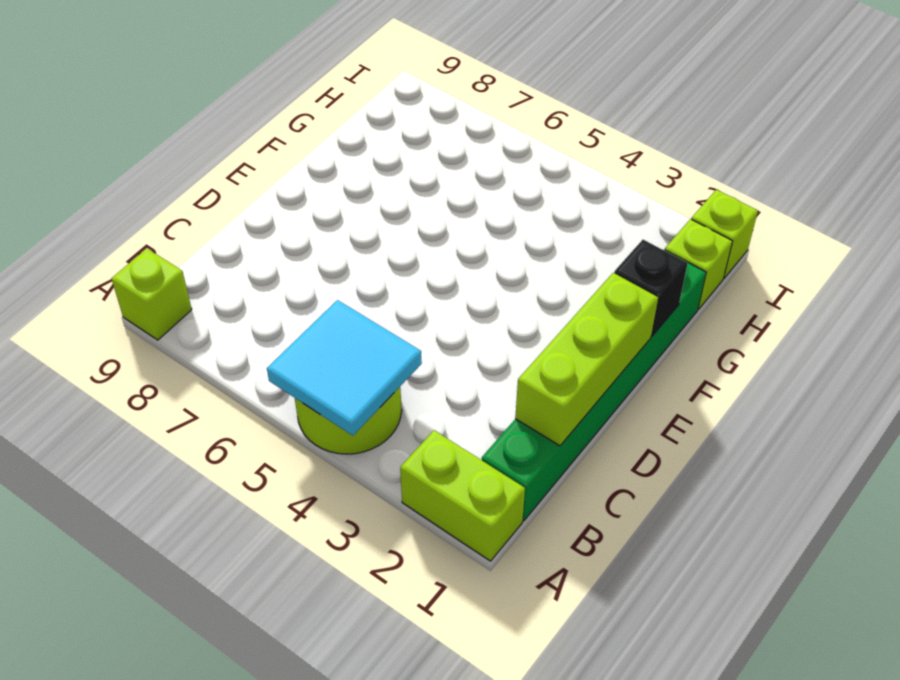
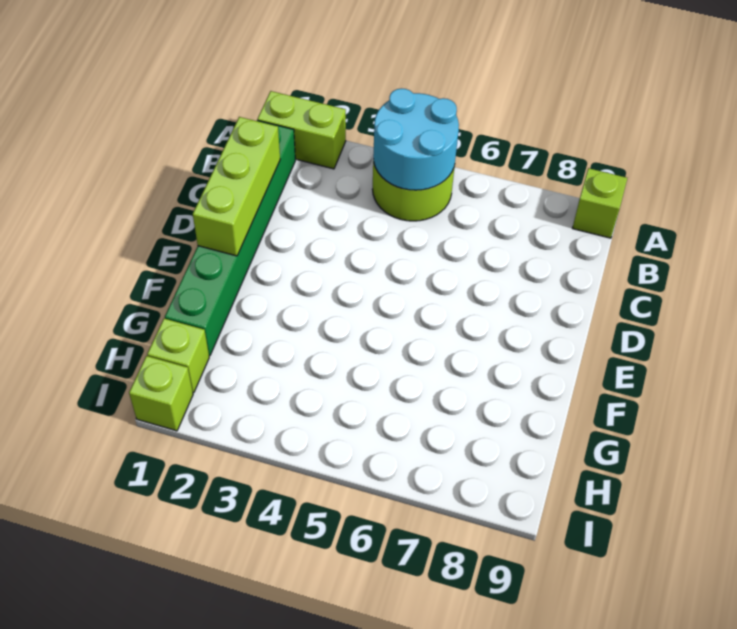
cyan tile A4:B5 level 2 -> cyan round brick A4:B5 level 2
black brick F1 level 2 -> none

